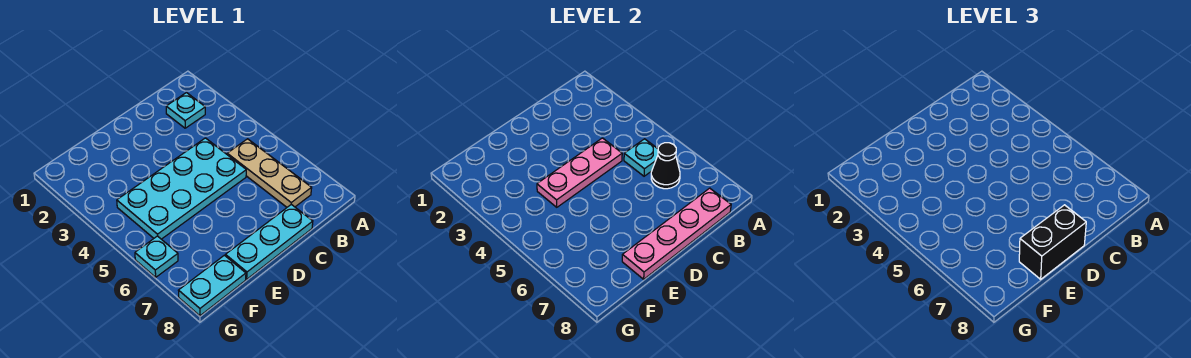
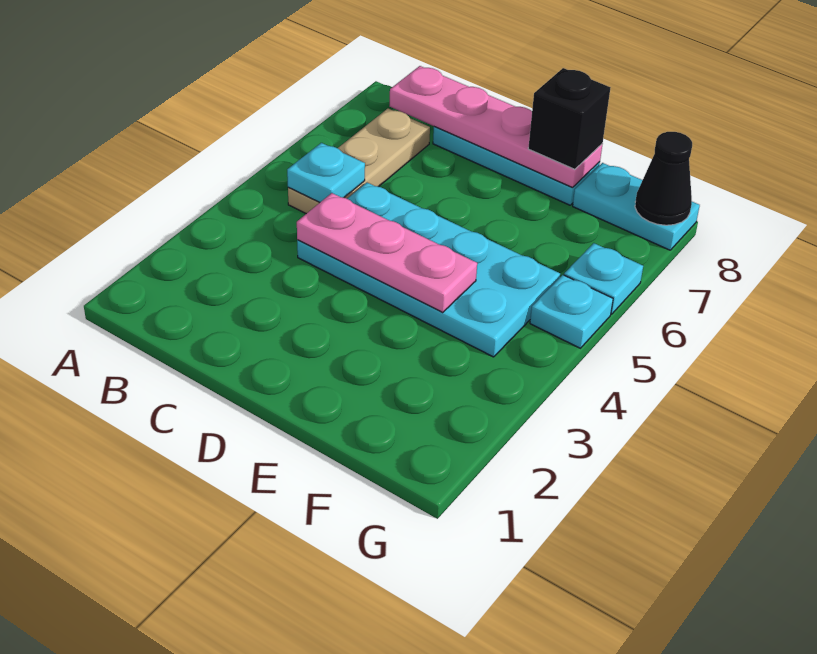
cyan plate B2 level 1 -> cyan plate G5 level 1
black cone B6 level 2 -> black cone G8 level 2
black brick D8:E8 level 3 -> black brick E8 level 3

